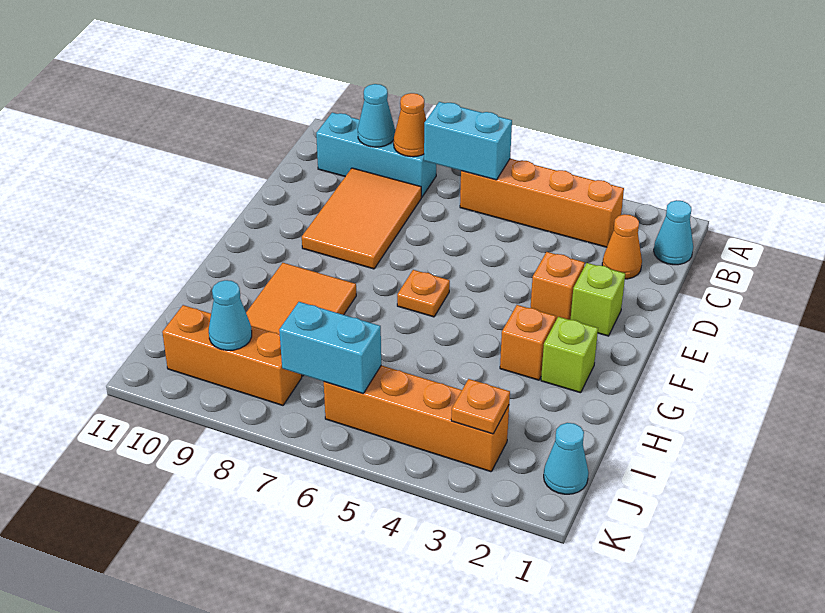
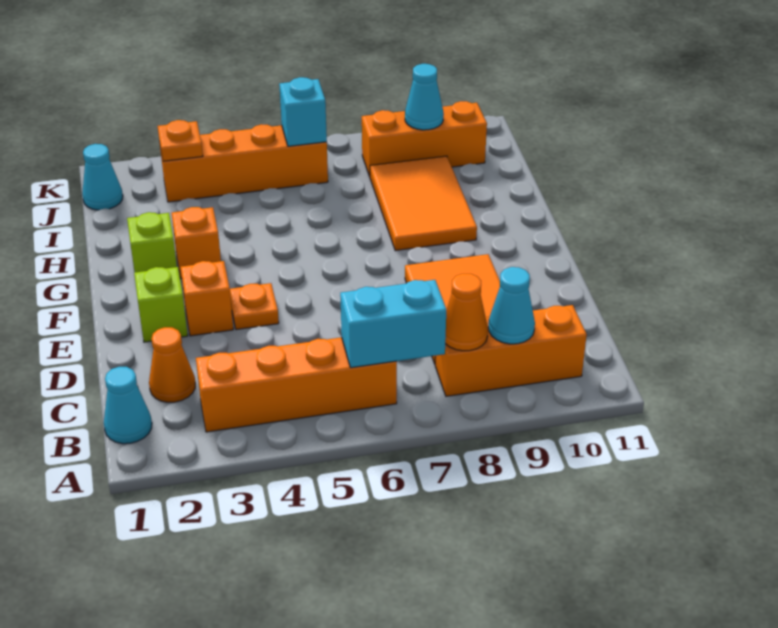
cyan brick B8:B10 level 1 -> orange brick B8:B10 level 1
orange plate F6 level 1 -> orange plate E4 level 1
cyan brick J6:J7 level 2 -> cyan brick J6 level 2

